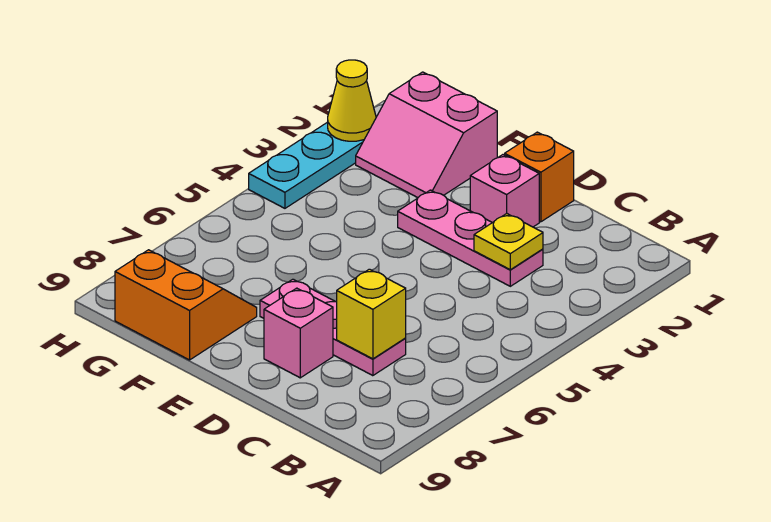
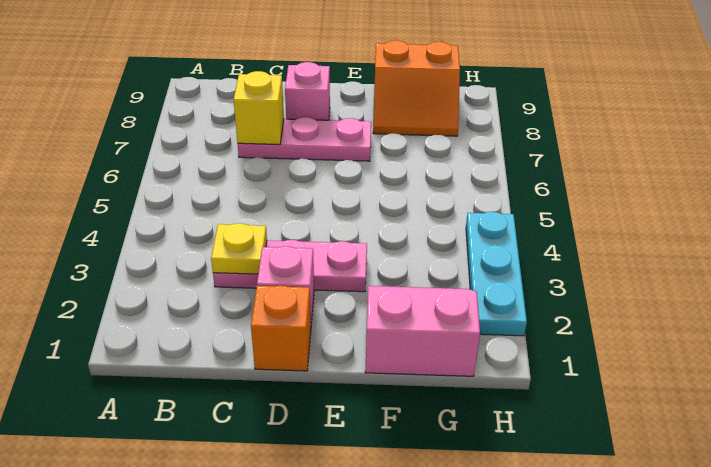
yellow cone H2 level 2 -> none

